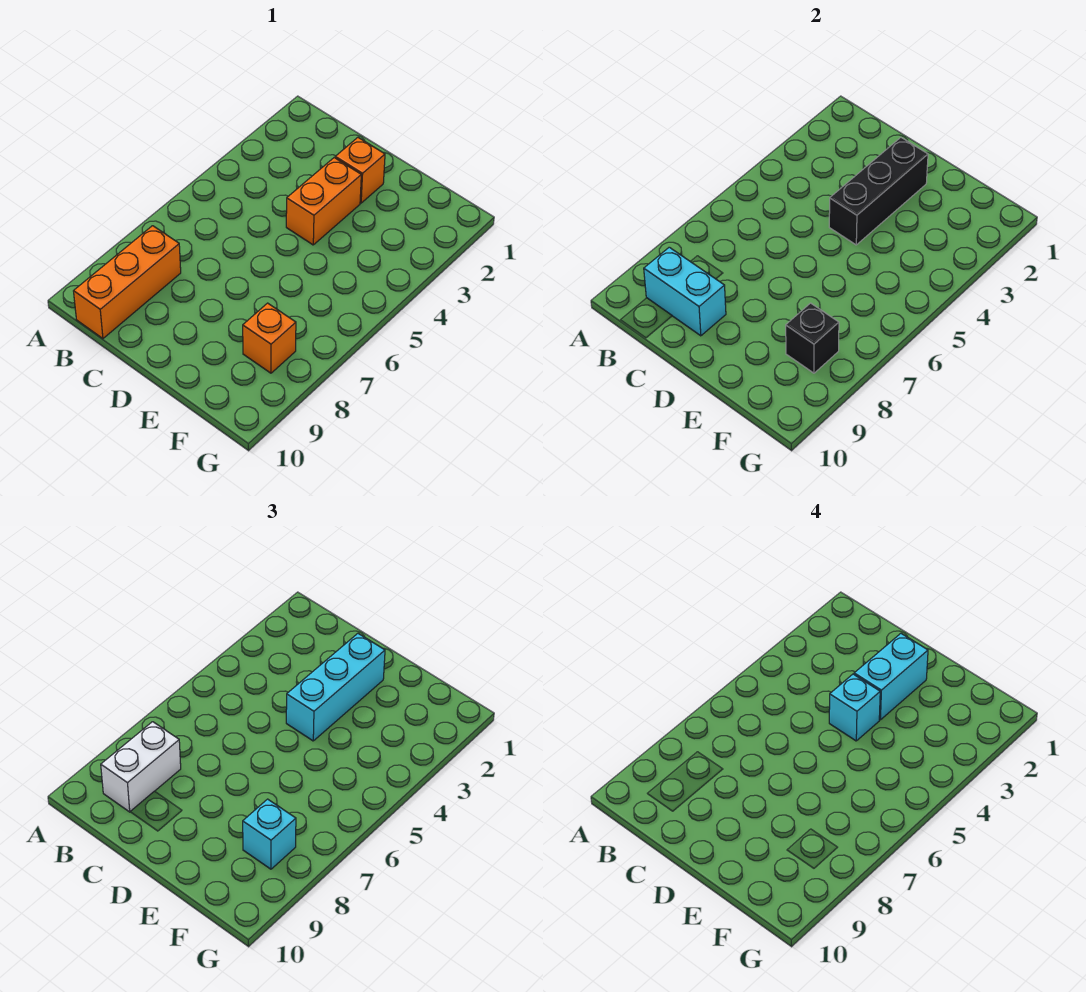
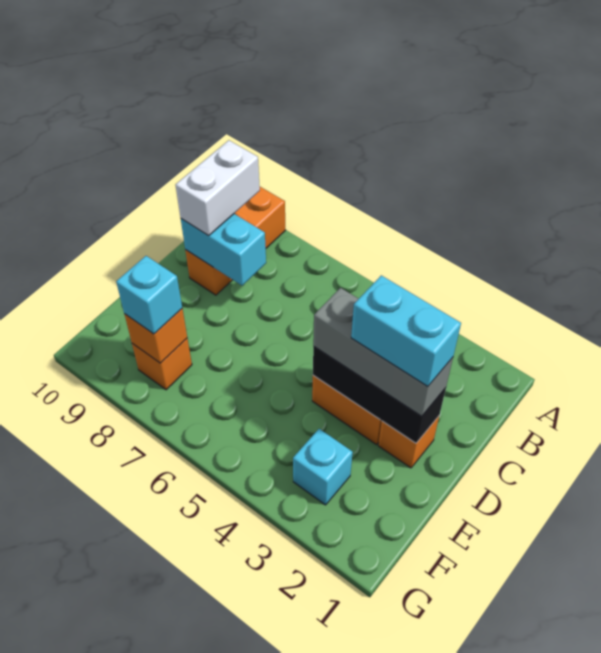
orange brick B8:B10 level 1 -> orange brick A9:C9 level 1
white brick B8:B9 level 3 -> white brick B9:C9 level 3
cyan brick B9:C9 level 2 -> cyan brick C8:C9 level 2
cyan brick D2:D4 level 3 -> grey brick D2:D4 level 3
cyan brick D4 level 4 -> cyan brick F3 level 1
black brick F8 level 2 -> orange brick F8 level 2

